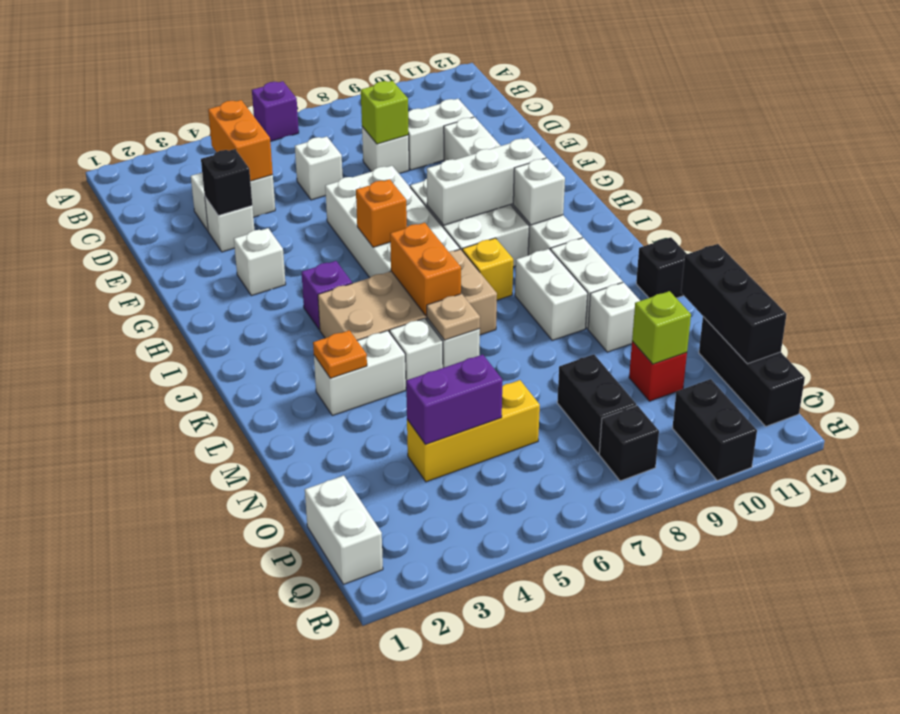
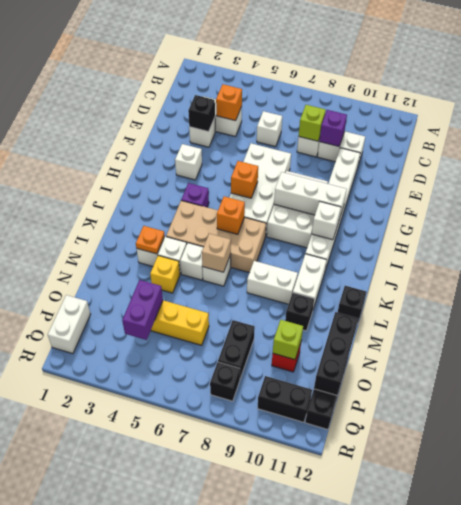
purple brick A6 level 1 -> purple brick D9 level 2
orange brick C4:D4 level 2 -> orange brick D4 level 2
orange brick J6:K6 level 2 -> orange brick J6 level 2
yellow brick J8 level 1 -> yellow brick M4 level 1
white brick K9:L9 level 1 -> white brick L8:L9 level 1
tan plate L6 level 2 -> tan brick L6 level 2
white brick M10 level 1 -> black brick M10 level 1
purple brick O4:O5 level 2 -> purple brick O4:P4 level 2
black brick Q10:R10 level 1 -> black brick Q10:Q11 level 1

